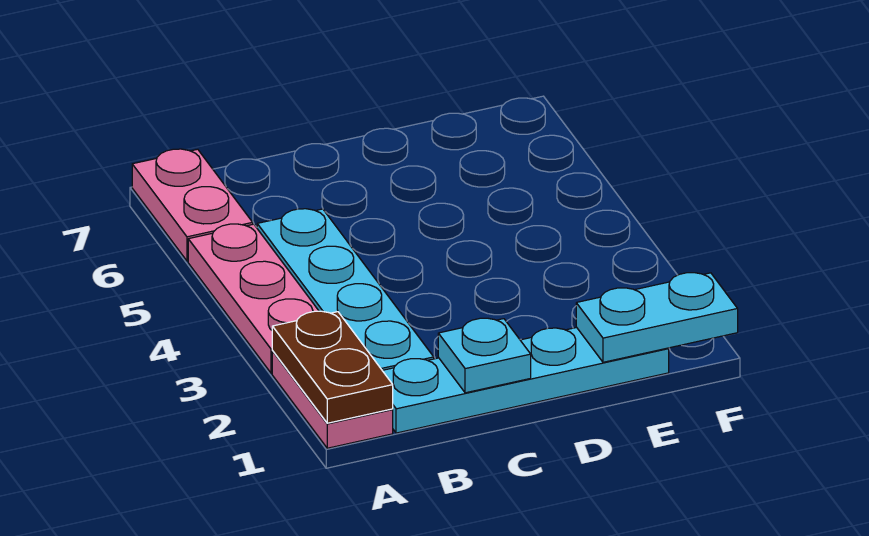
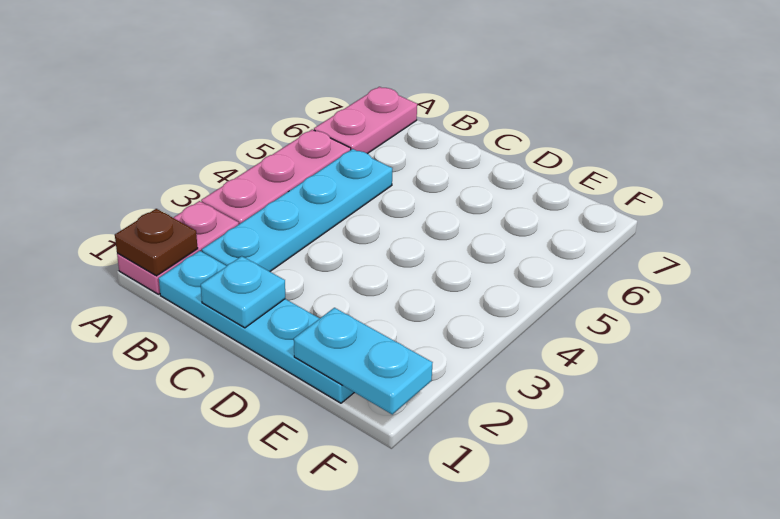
brown plate A1:A2 level 2 -> brown plate A1 level 2

